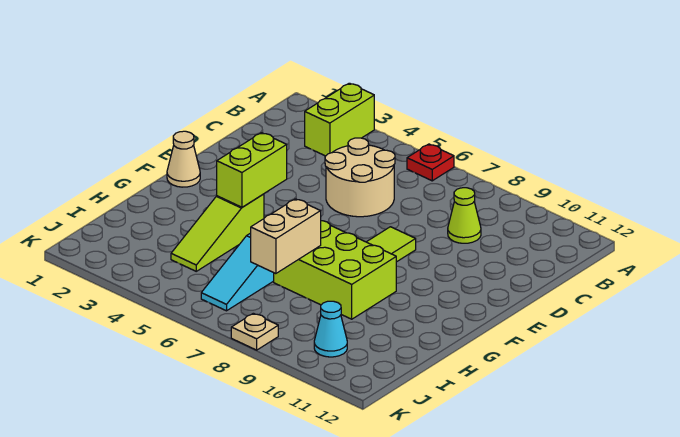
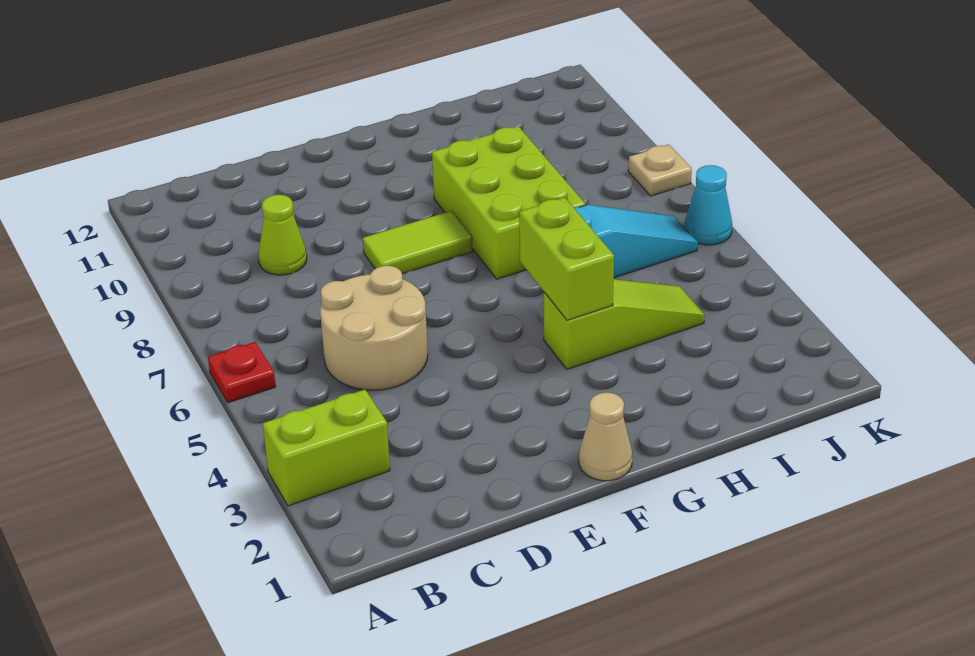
lime brick F4:G4 level 2 -> lime brick G4:G5 level 2
tan brick H7:I7 level 2 -> none
cyan cone J10 level 1 -> cyan cone K6 level 1

